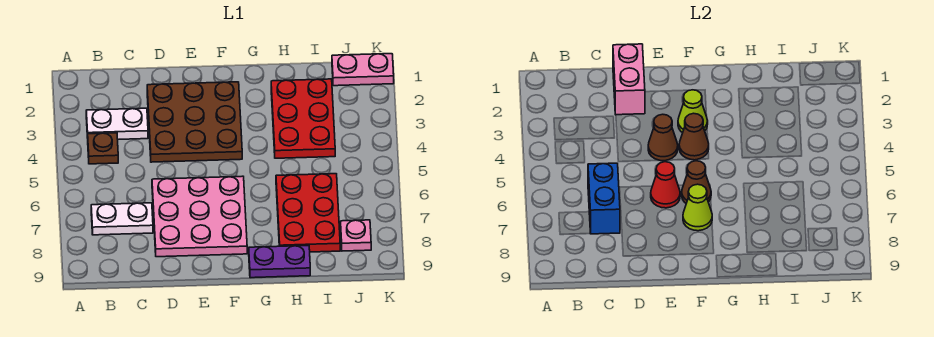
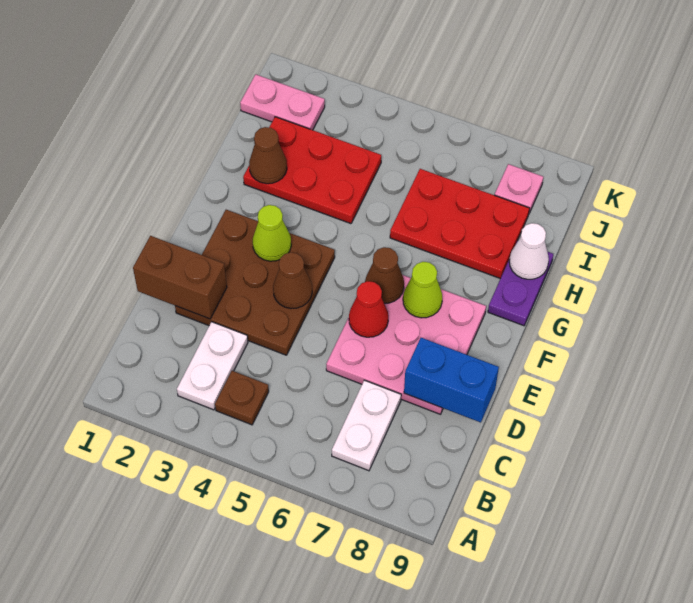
blue brick C6:C7 level 2 -> blue brick D8:D9 level 2
pink brick D1:D2 level 2 -> brown brick D1:D2 level 2
brown cone F4 level 2 -> brown cone H2 level 2
none -> white cone H9 level 2
pink plate J1:K1 level 1 -> pink plate J1:J2 level 1

